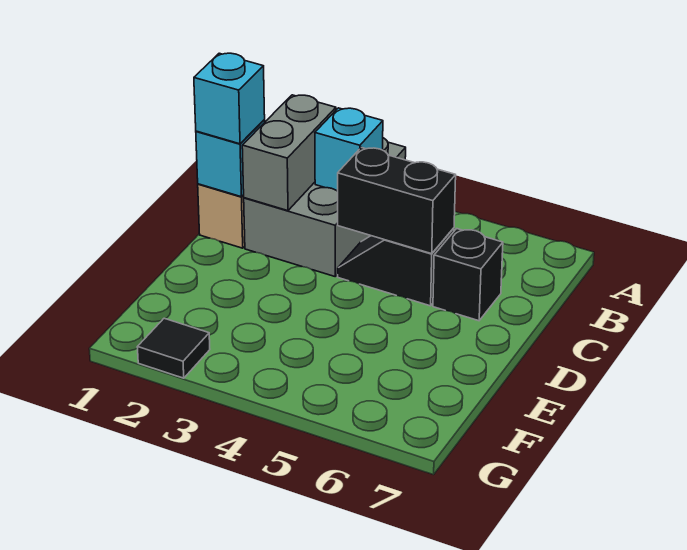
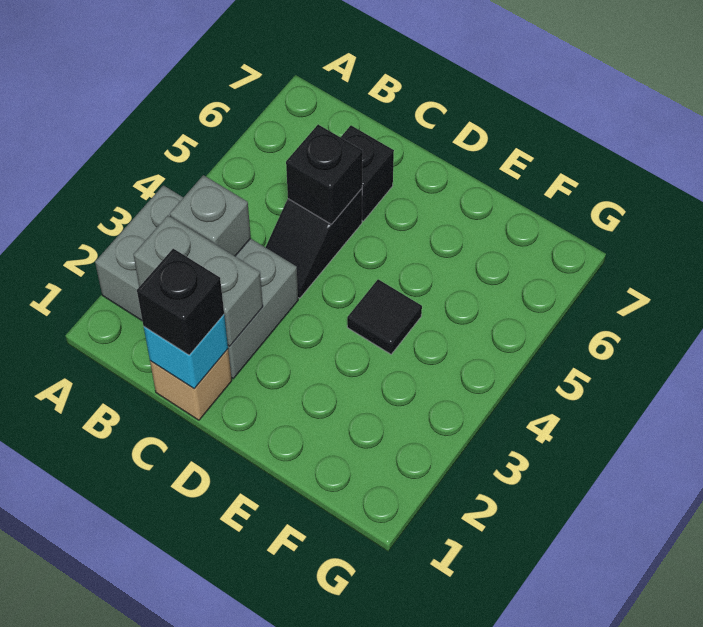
cyan brick B3 level 2 -> grey brick B3 level 2
cyan brick C1 level 3 -> black brick C1 level 3
black brick C4:C5 level 2 -> black brick C5 level 2
black tile G2 level 1 -> black tile E4 level 1

